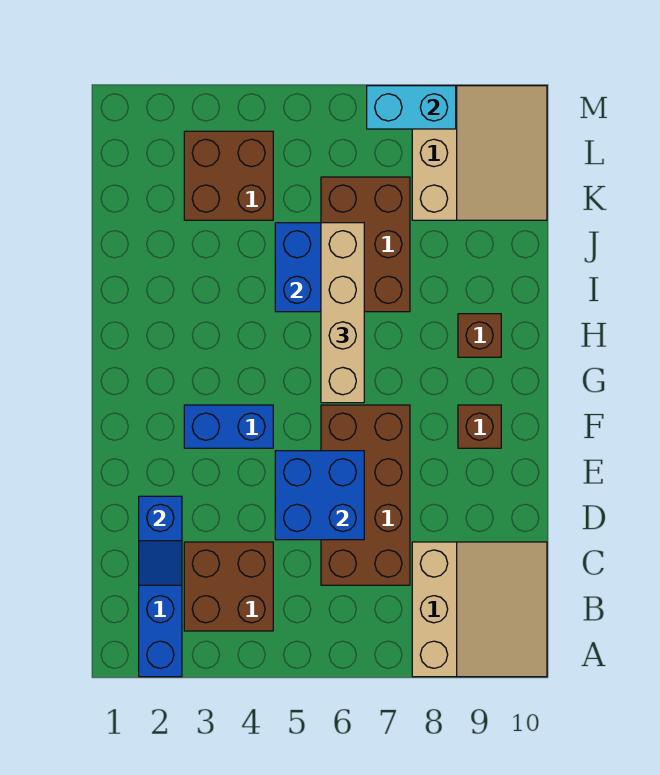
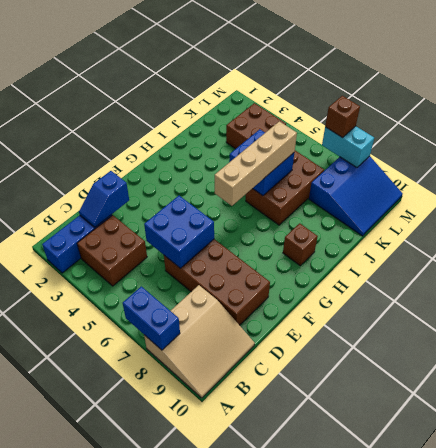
brown brick C6:F7 level 1 -> brown brick D6:E9 level 1
blue brick F3:F4 level 1 -> blue brick A7:A8 level 2
brown brick F9 level 1 -> brown brick M7 level 3
tan slope K8:M10 level 1 top 8 -> blue slope K8:M10 level 1 top 8

